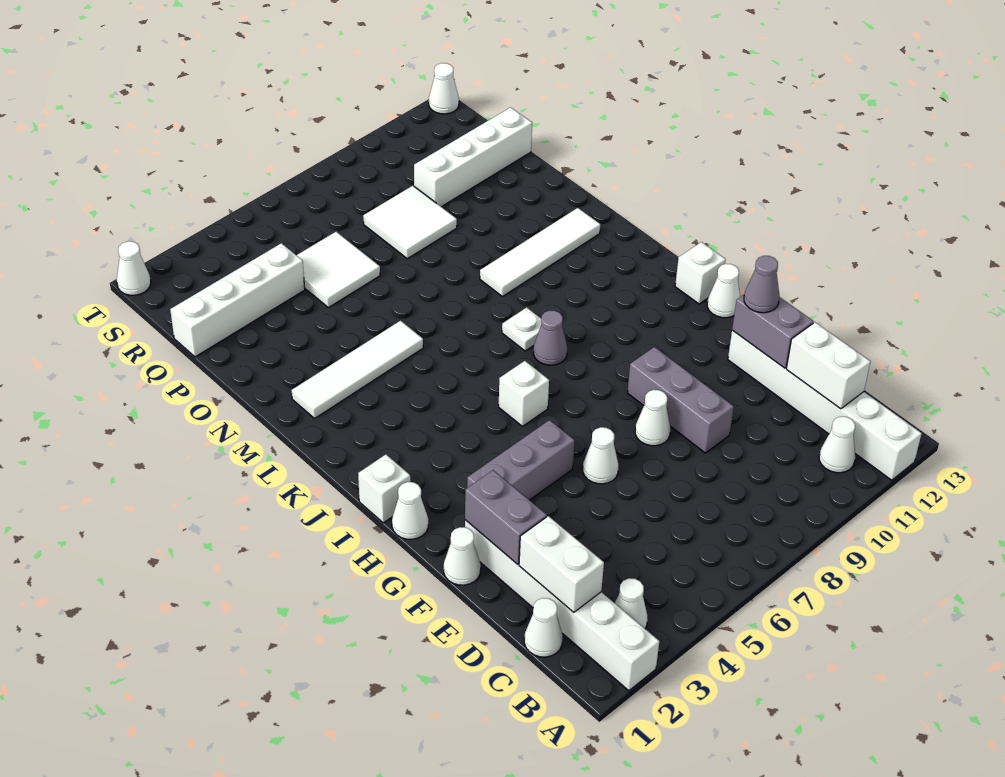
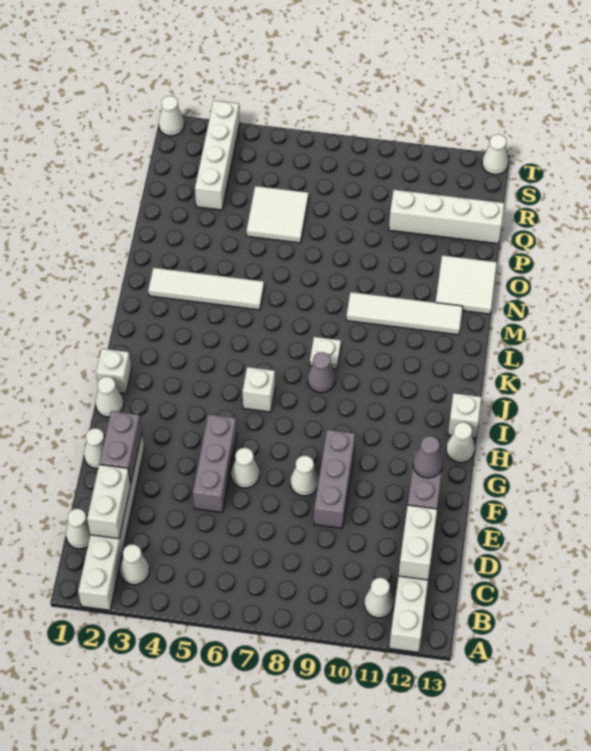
grey brick G3:G5 level 1 -> grey brick E5:G5 level 1
white tile P8:Q9 level 1 -> white tile N12:O13 level 1
white brick Q1:Q4 level 1 -> white brick Q3:T3 level 1

